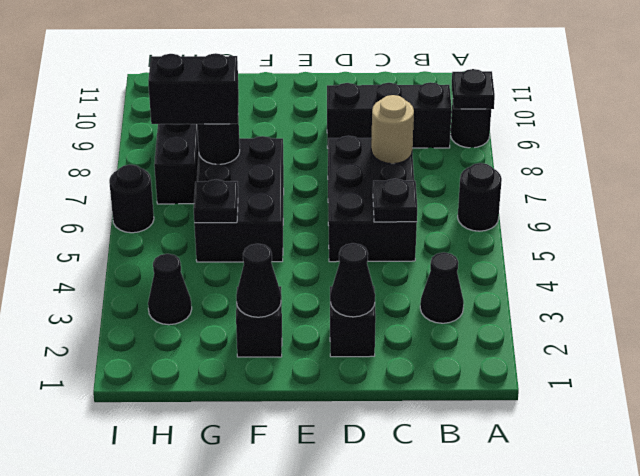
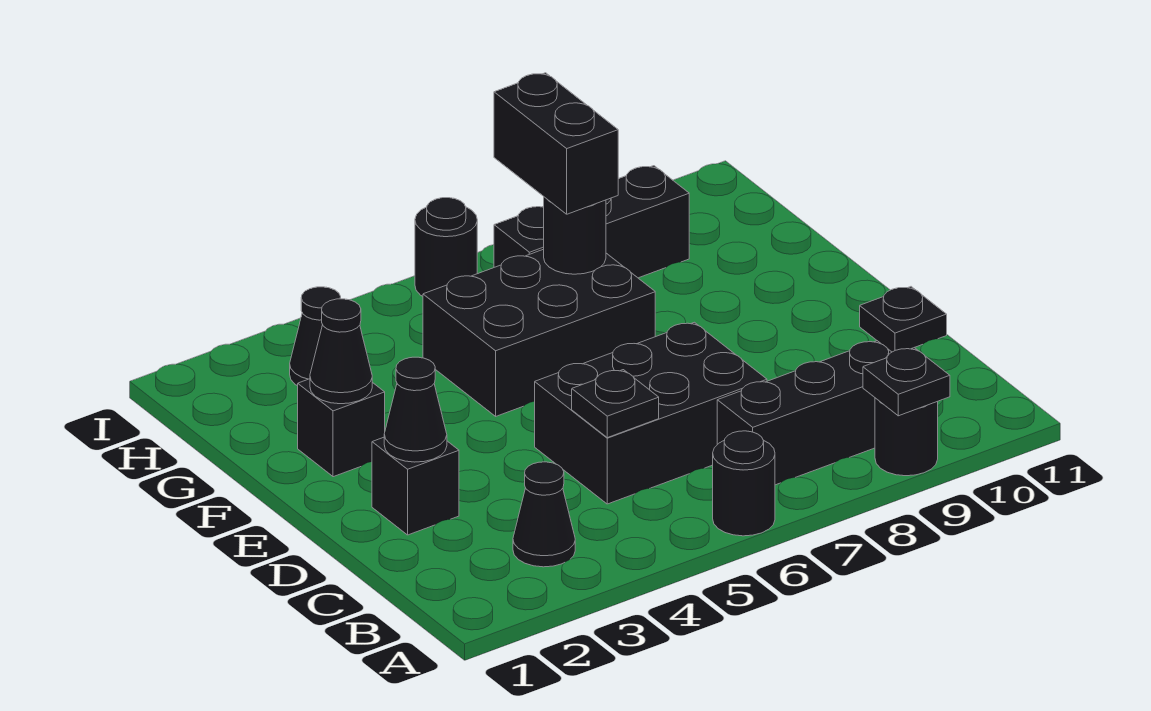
black brick B9:D9 level 1 -> black brick B7:B9 level 1
tan round brick C7 level 2 -> none
black plate G5 level 2 -> black plate D11 level 1

